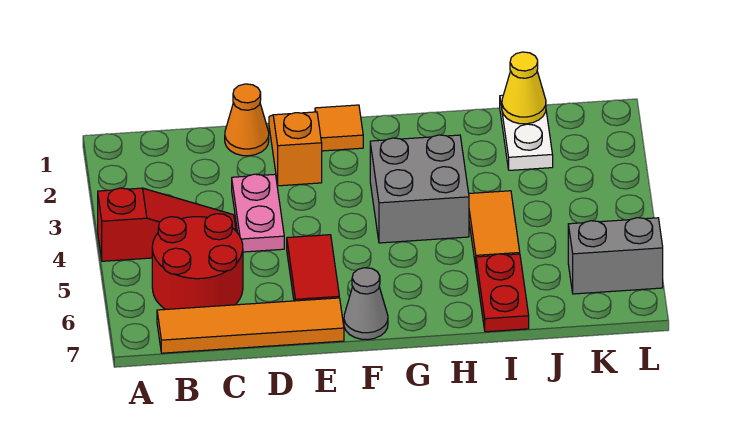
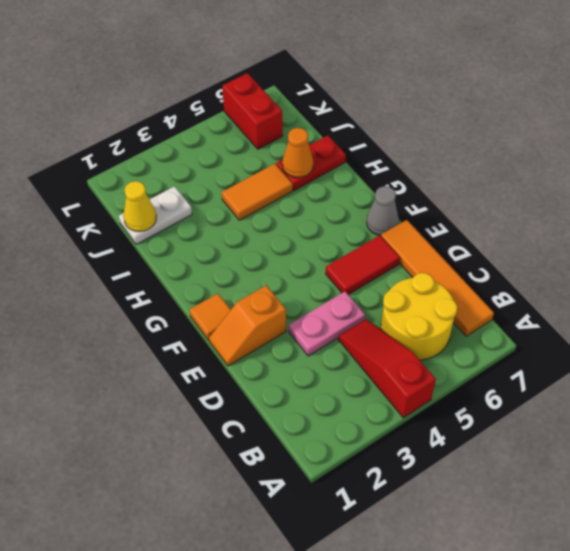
red round brick B5:C6 level 1 -> yellow round brick B5:C6 level 1
orange cone D1 level 1 -> orange cone I6 level 2
grey brick G3:H4 level 1 -> none
grey brick K6:L6 level 1 -> red brick K6:L6 level 1

